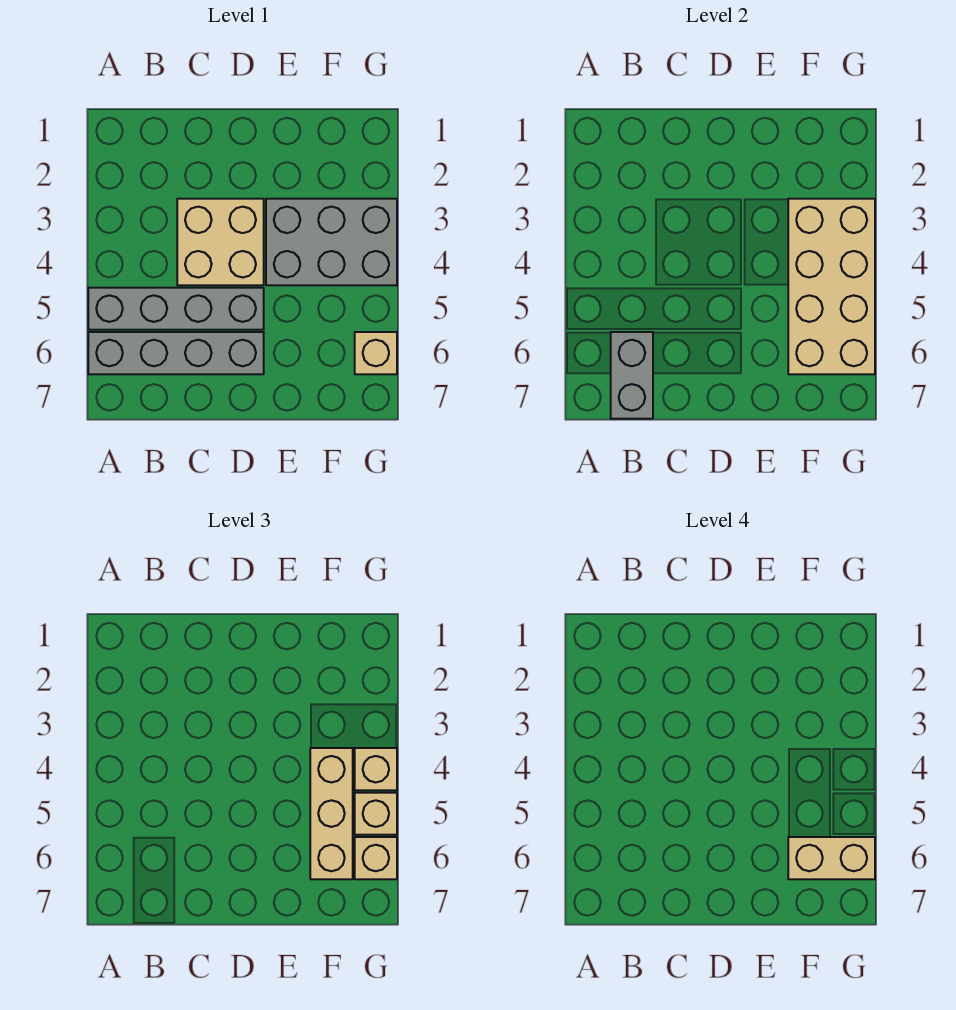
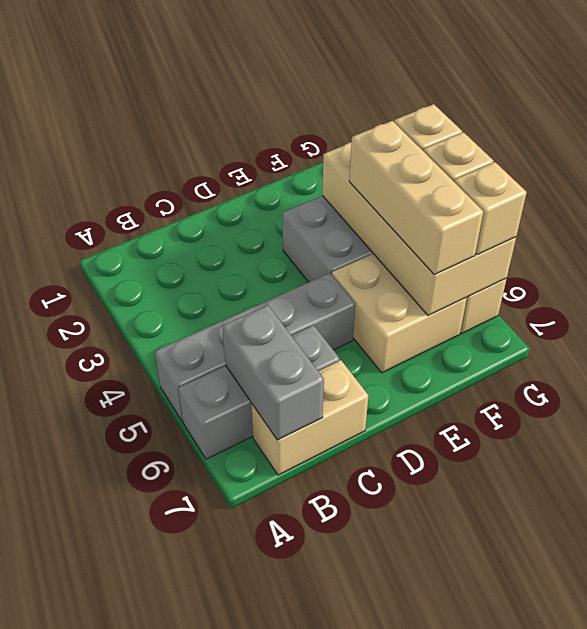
grey brick A6:D6 level 1 -> grey brick A6:C6 level 1
tan brick C3:D4 level 1 -> tan brick E5:F6 level 1
tan brick F6:G6 level 4 -> tan brick B7:C7 level 1

